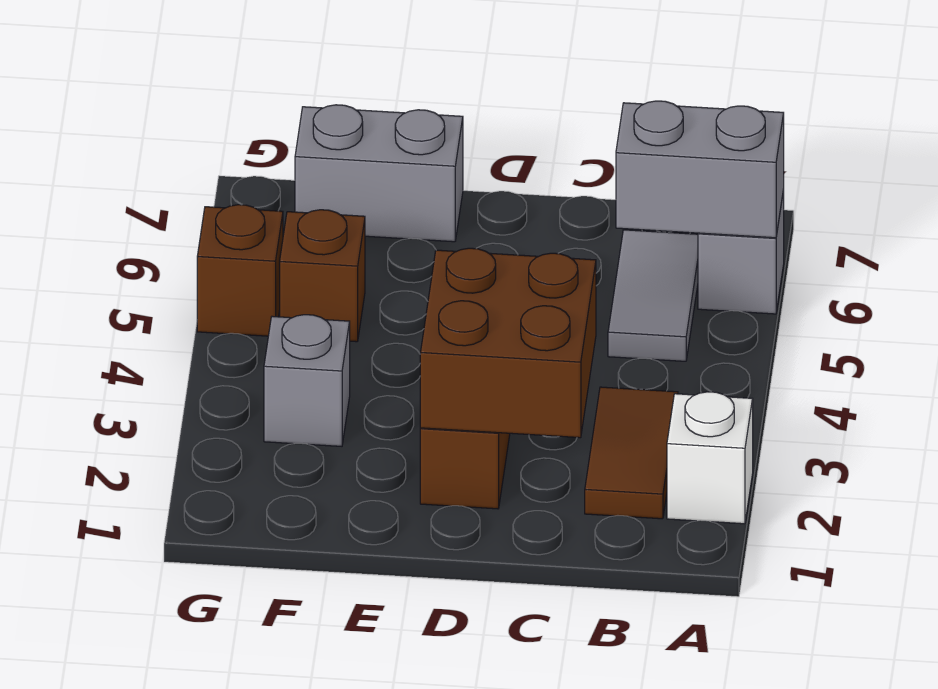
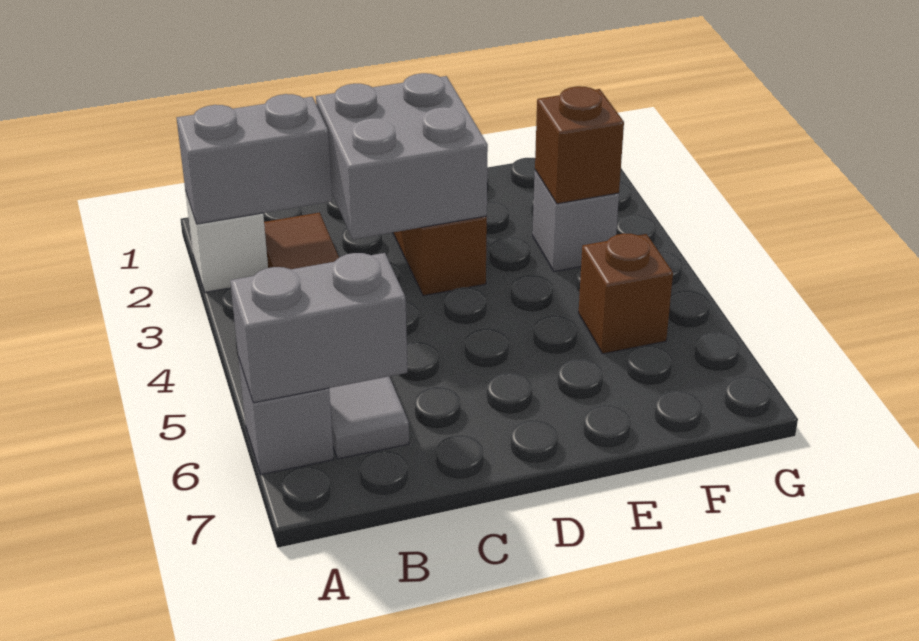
brown brick C2:D3 level 2 -> grey brick C2:D3 level 2
grey brick E7:F7 level 1 -> grey brick A2:B2 level 2
brown brick G5 level 1 -> brown brick F3 level 2

